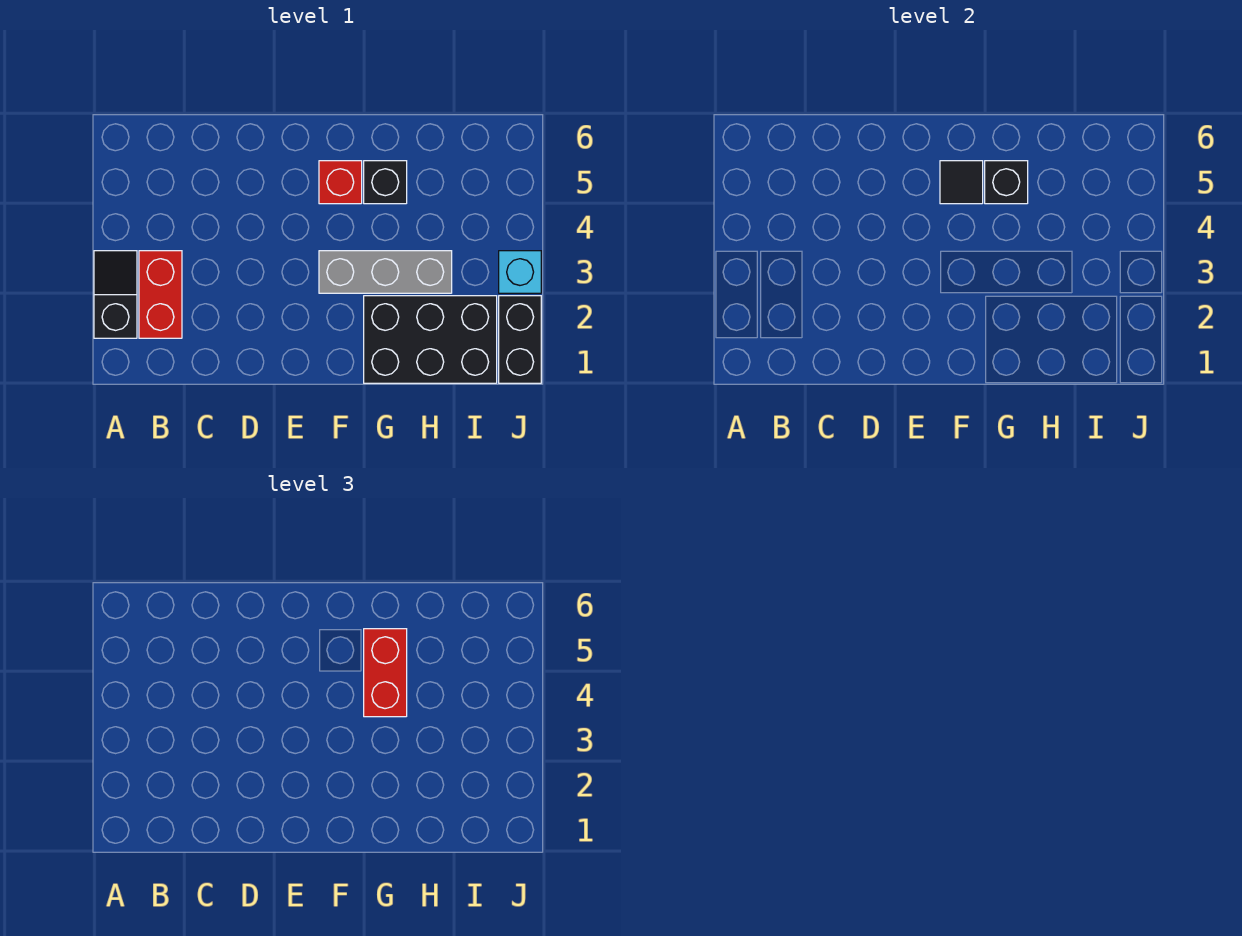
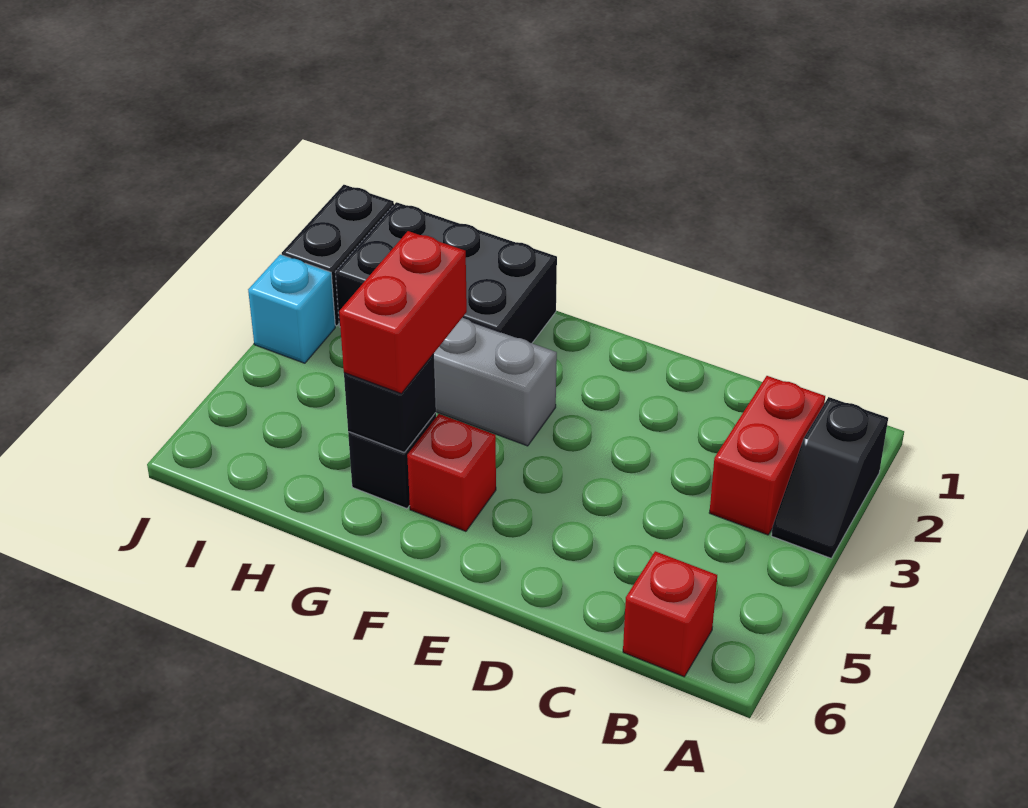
none -> red brick B6 level 1
black tile F5 level 2 -> none

